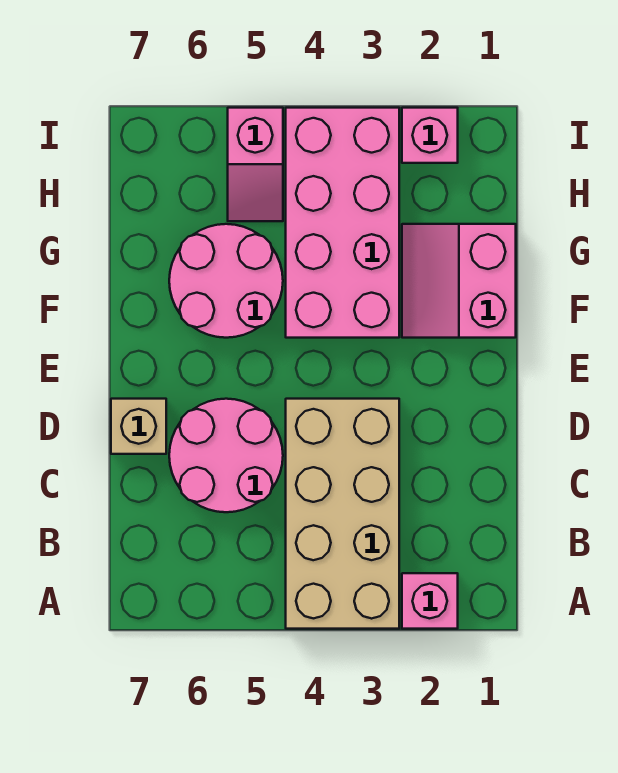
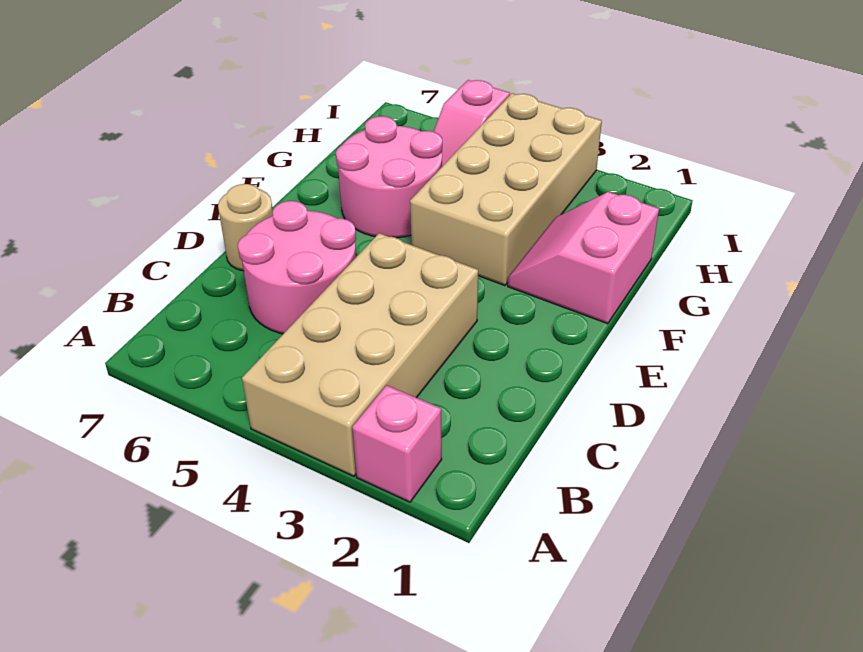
tan brick D7 level 1 -> tan round brick D7 level 1
pink brick F3:I4 level 1 -> tan brick F3:I4 level 1
pink brick I2 level 1 -> none

